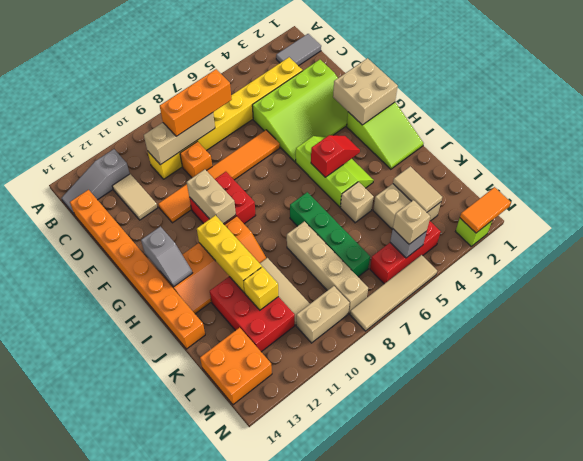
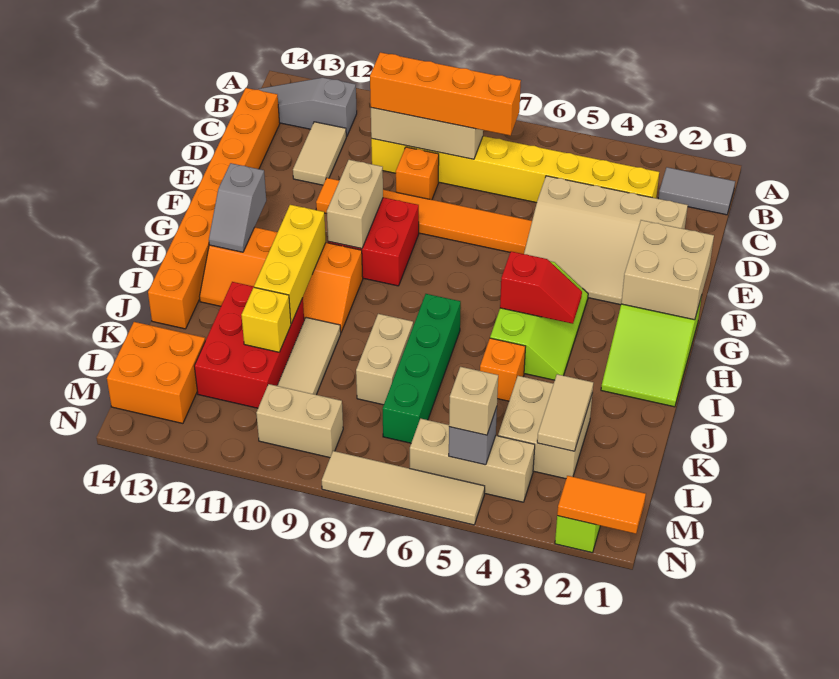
orange brick C7:C9 level 3 -> orange brick C7:C10 level 3
lime slope D2:F5 level 1 top D -> tan slope D2:F5 level 1 top D
tan brick J5 level 1 -> orange brick J5 level 1
tan brick J8:M8 level 1 -> tan brick J8:K8 level 1
red brick M4:M6 level 1 -> tan brick M4:M6 level 1

